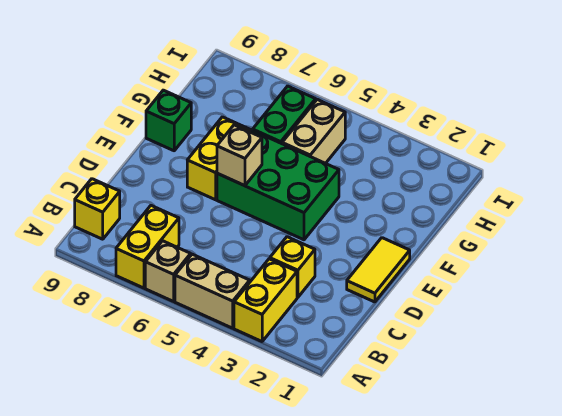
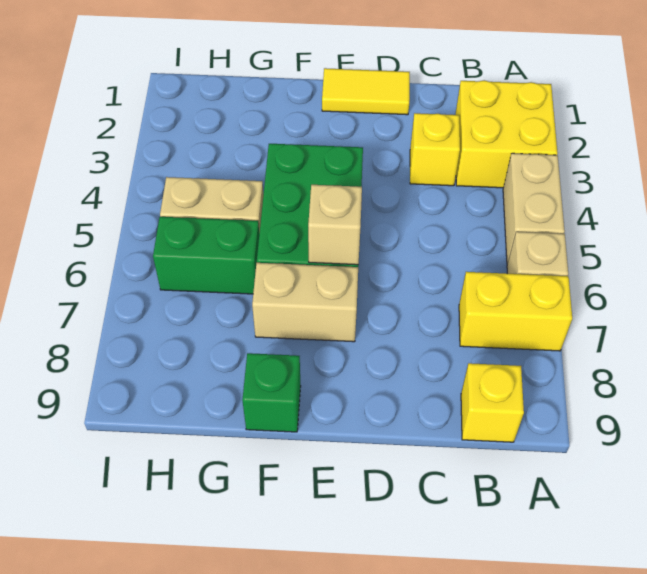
yellow brick A3:B3 level 1 -> yellow brick A2:B3 level 1
yellow brick E7:F7 level 1 -> tan brick E7:F7 level 1

